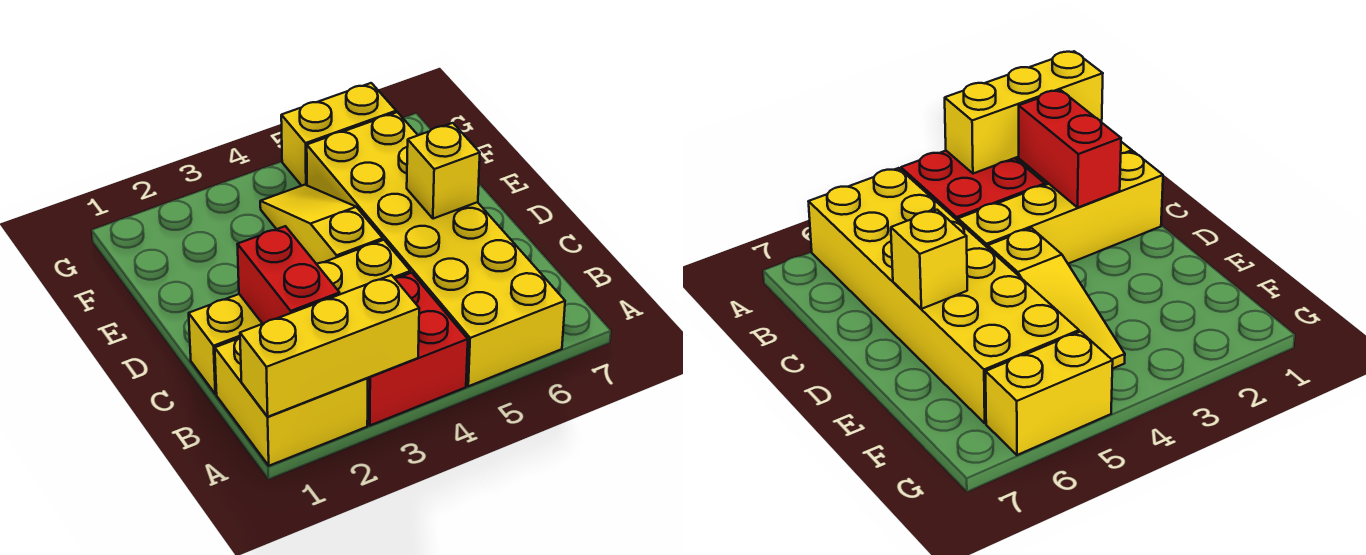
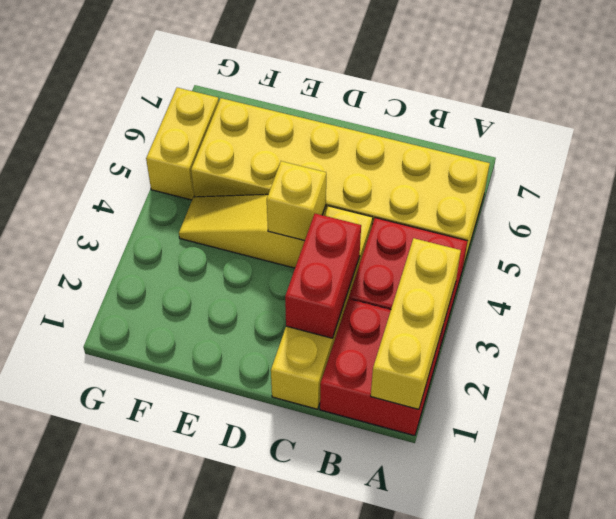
yellow brick A1:B2 level 1 -> red brick A1:B2 level 1
red brick B2:C2 level 2 -> red brick C2:C3 level 2
yellow brick D6 level 2 -> yellow brick D4 level 2

